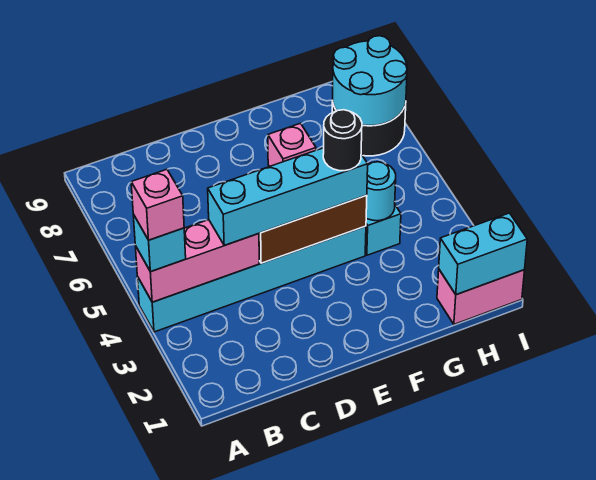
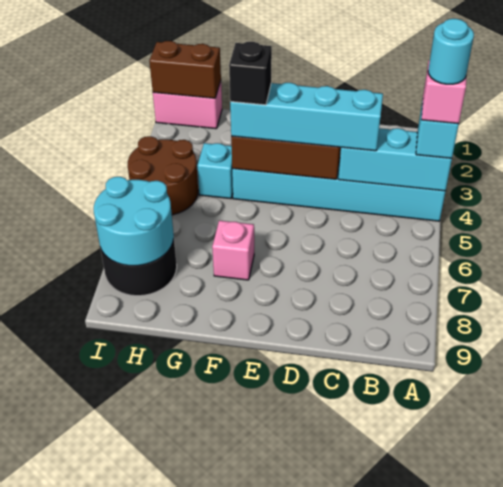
pink brick A4:C4 level 2 -> cyan brick A4:C4 level 2
black round brick F4 level 4 -> black brick F4 level 4
cyan round brick G4 level 2 -> cyan round brick A4 level 5
cyan brick H1:I1 level 2 -> brown brick H1:I1 level 2
none -> brown round brick H4:I5 level 1

